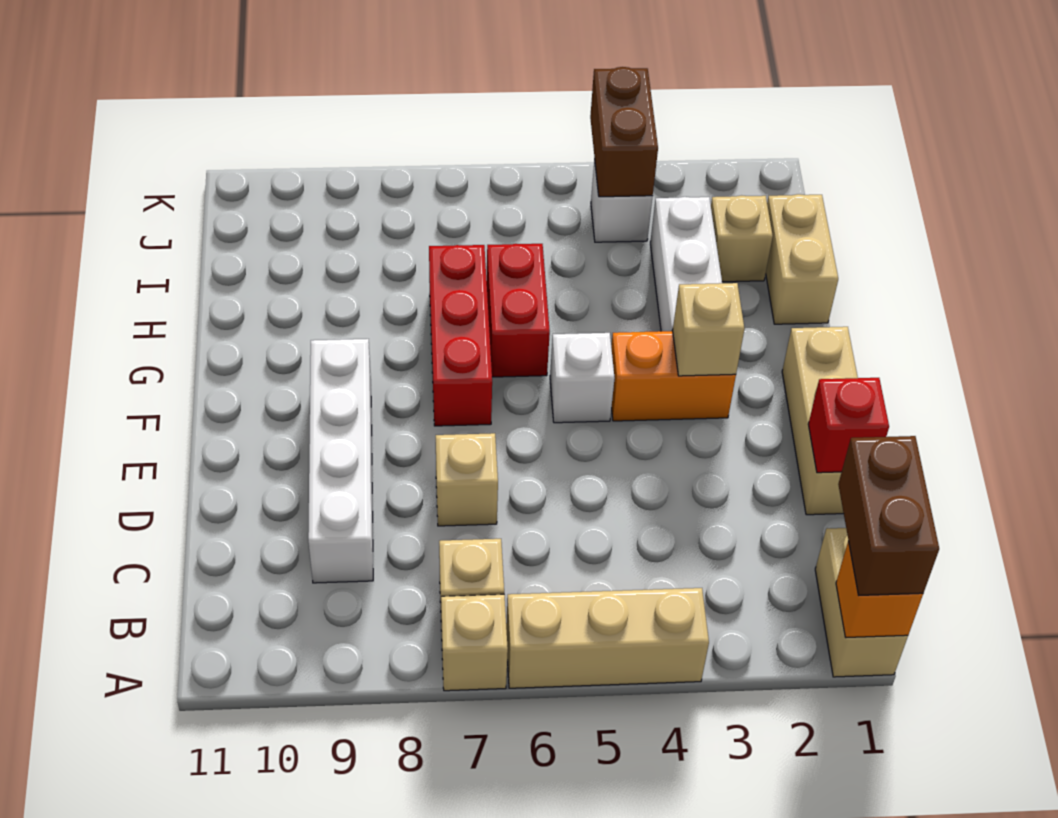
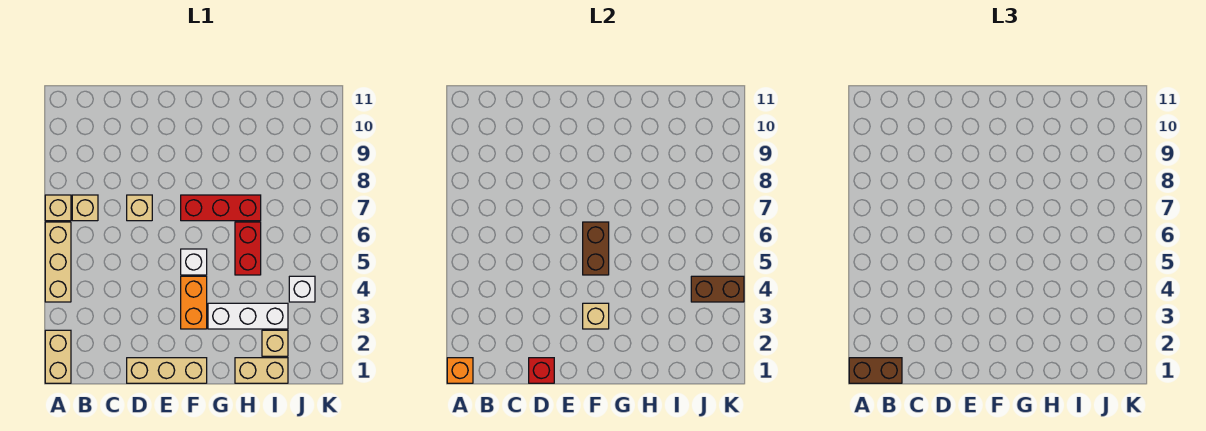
tan brick A1:B1 level 1 -> tan brick A1:A2 level 1
white brick C9:F9 level 1 -> none
none -> brown brick F5:F6 level 2
red brick G6:H6 level 1 -> red brick H5:H6 level 1

